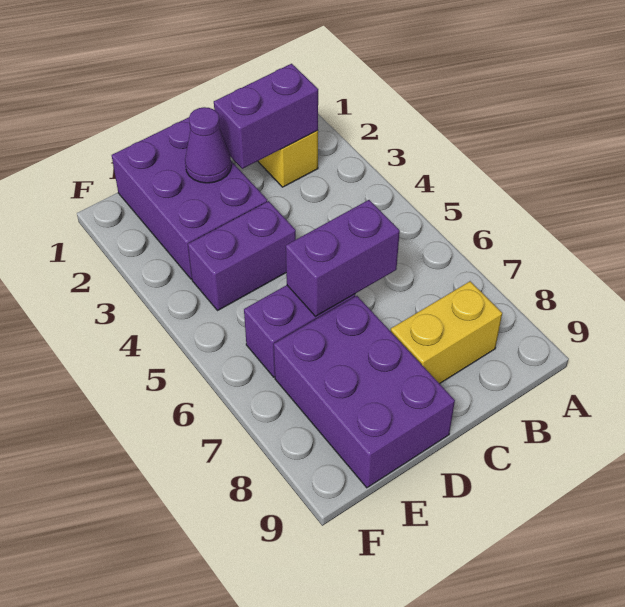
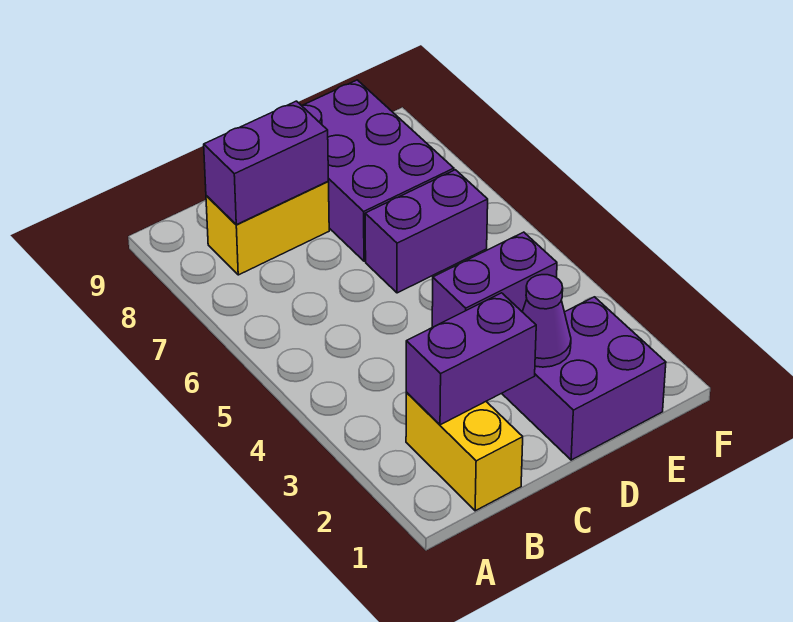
purple brick C6:D6 level 2 -> purple brick B8:C8 level 2
purple brick D1:E3 level 1 -> purple brick D1:E2 level 1

